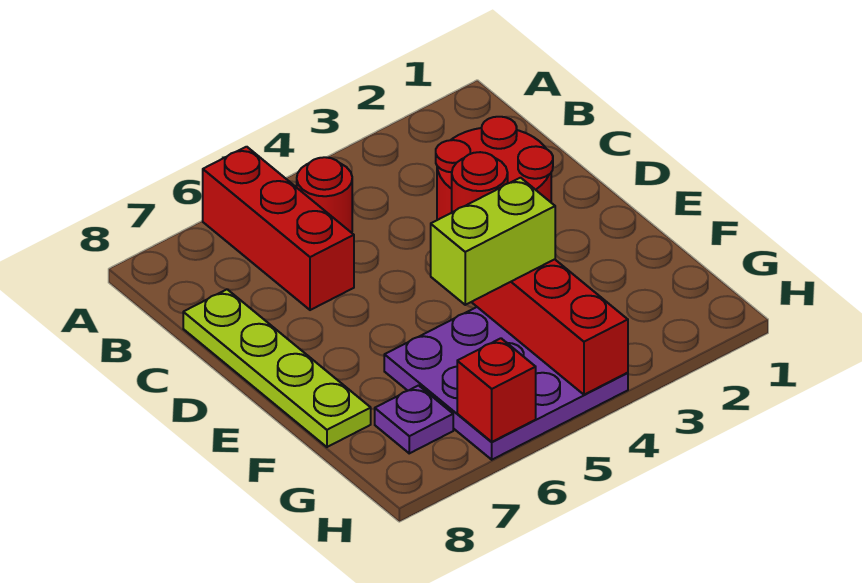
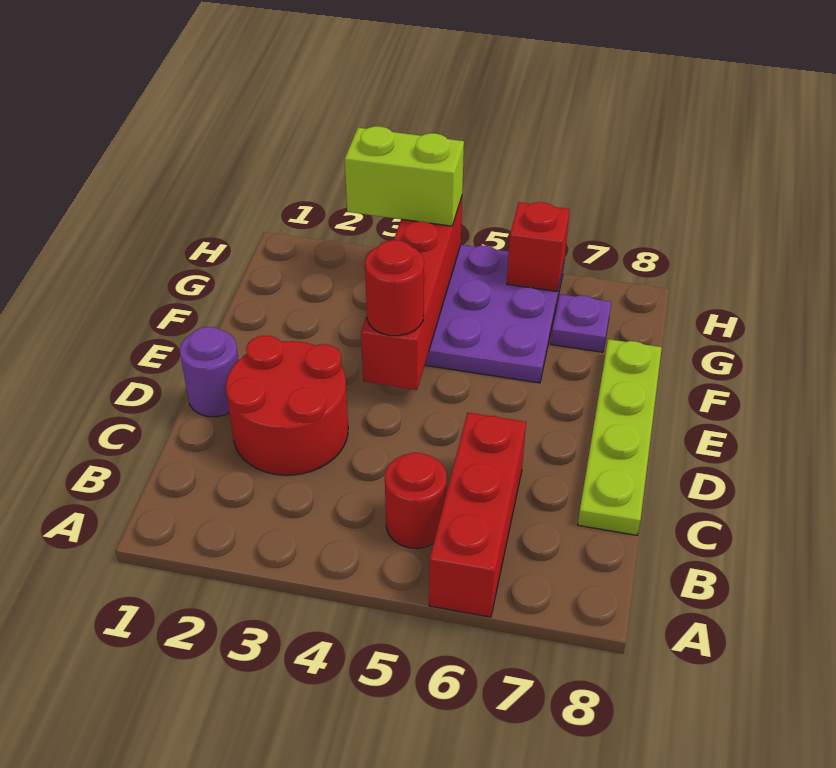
none -> purple round brick D1 level 1
lime brick F4:F5 level 3 -> lime brick H3:H4 level 3

